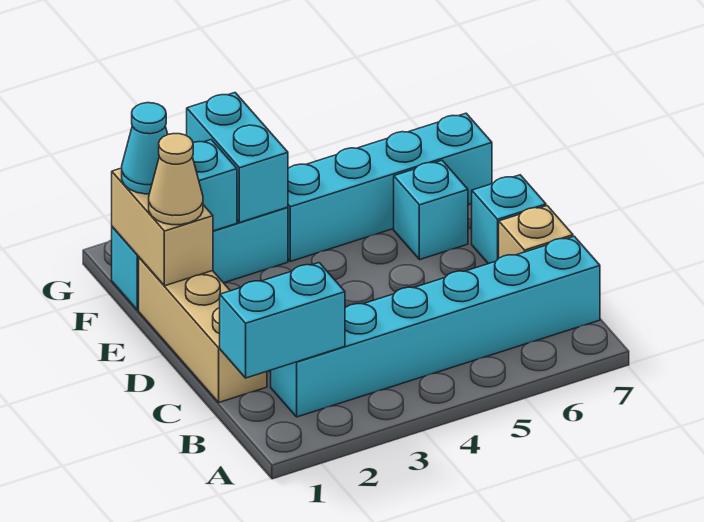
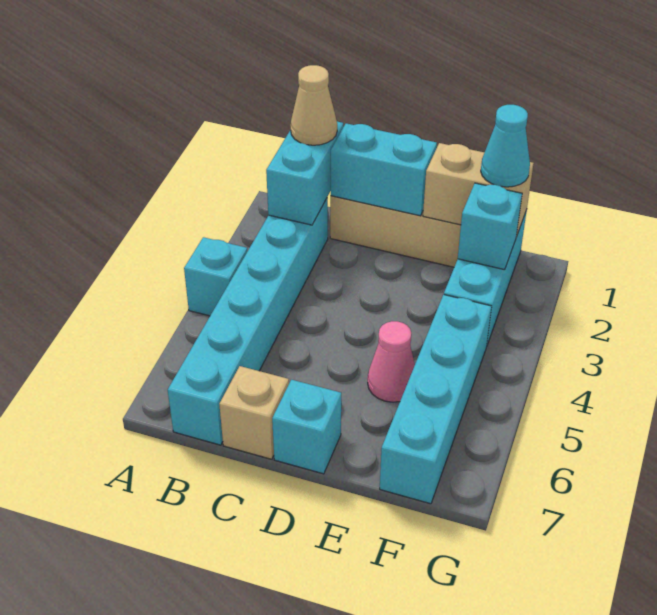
tan cone E1 level 3 -> tan cone B1 level 3
none -> pink cone E5 level 1
cyan brick E6 level 1 -> cyan brick A4 level 1
cyan brick F3:G3 level 2 -> cyan brick C1:D1 level 2

